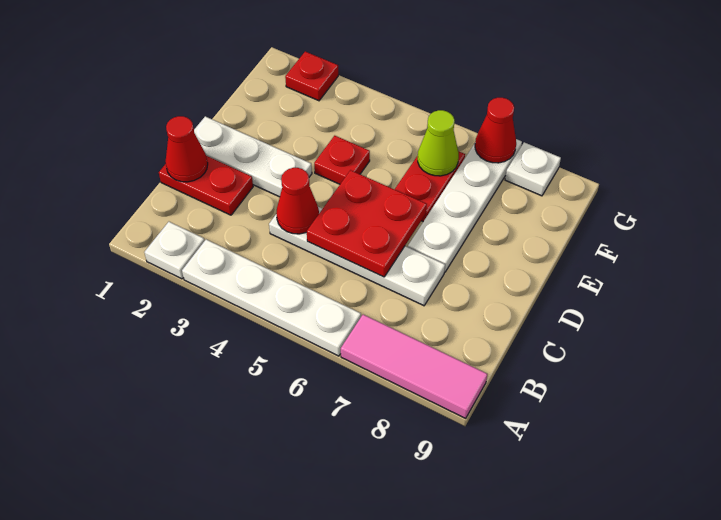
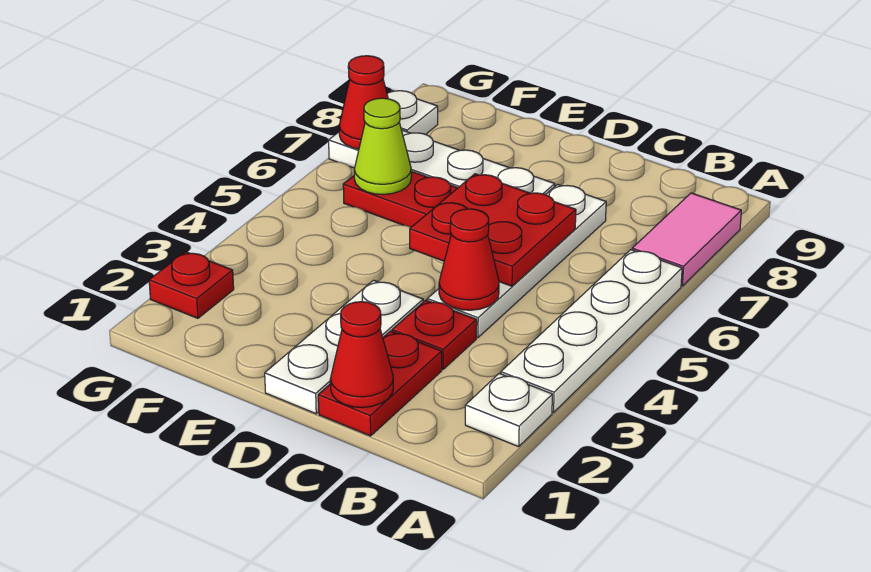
pink tile A7:A9 level 1 -> pink tile A7:A8 level 1
red plate E4 level 1 -> red plate C3 level 1

